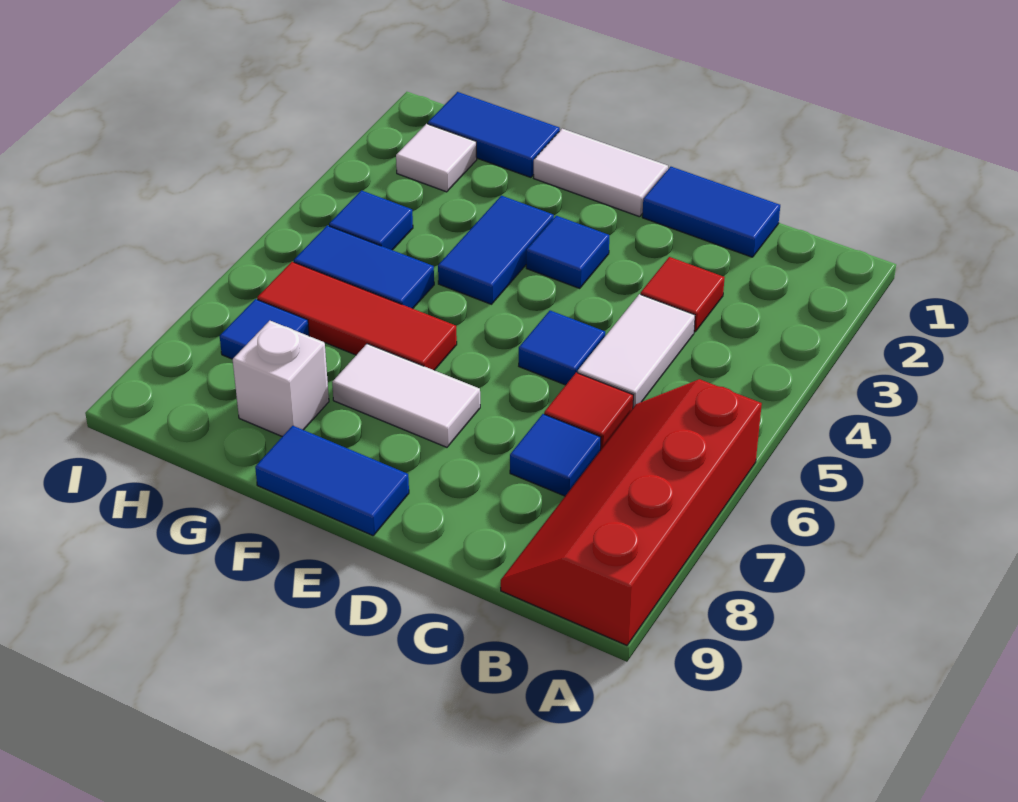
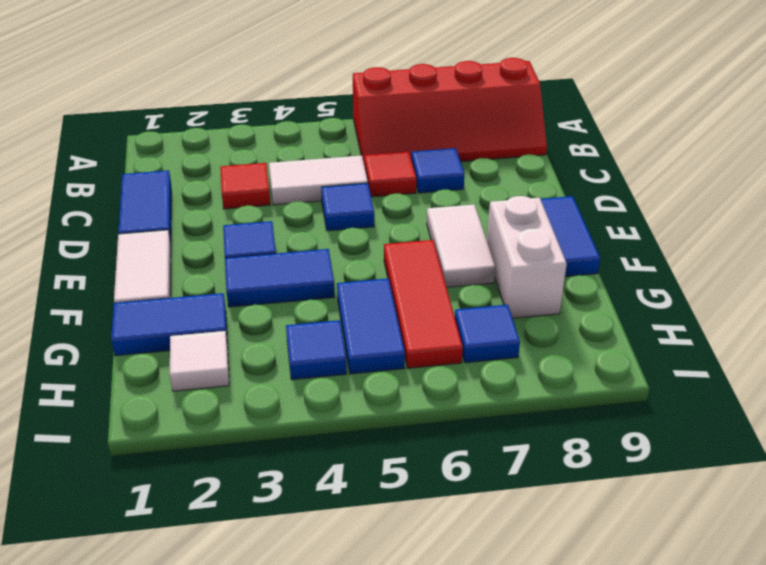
blue tile G1:H1 level 1 -> blue tile G1:G2 level 1
white brick G8 level 1 -> white brick F8:G8 level 1

